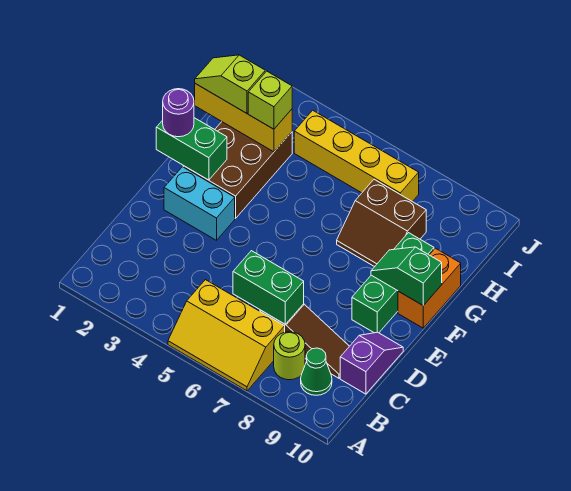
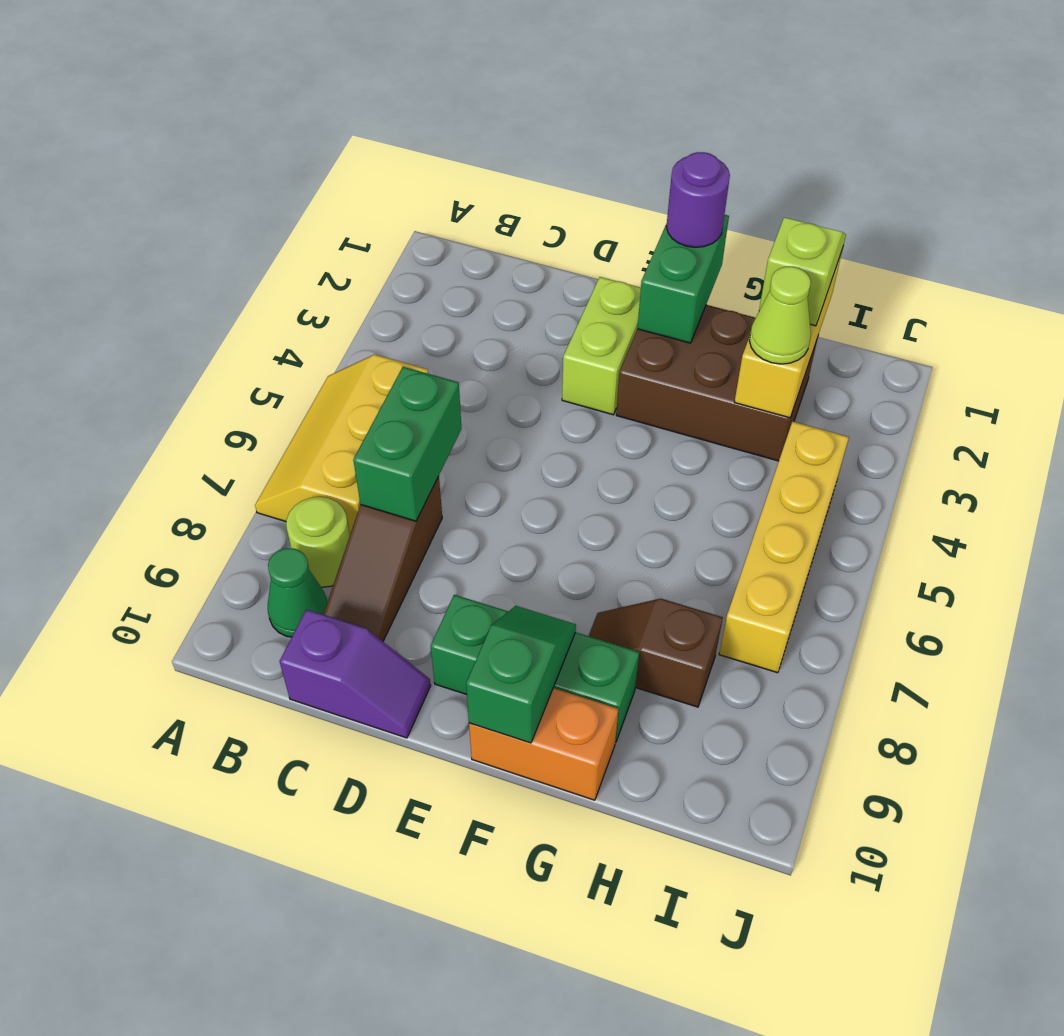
cyan brick E2:E3 level 1 -> lime brick E2:E3 level 1
brown slope G7:H8 level 1 top H -> brown slope G8:H8 level 1 top H
lime brick H3 level 3 -> lime cone H3 level 3

